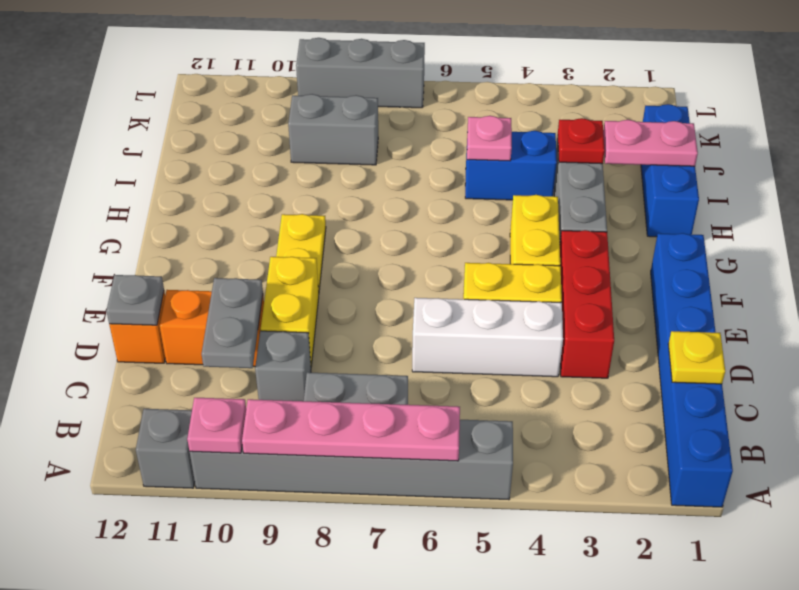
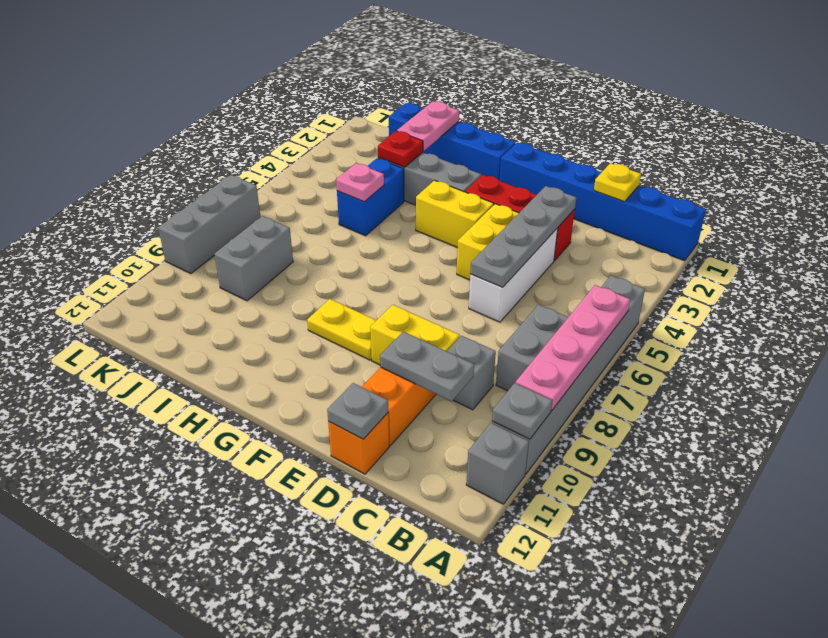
pink plate A10 level 2 -> grey plate A10 level 2
none -> grey plate D3:D6 level 2
blue brick H1:J1 level 1 -> blue brick G1:J1 level 1

